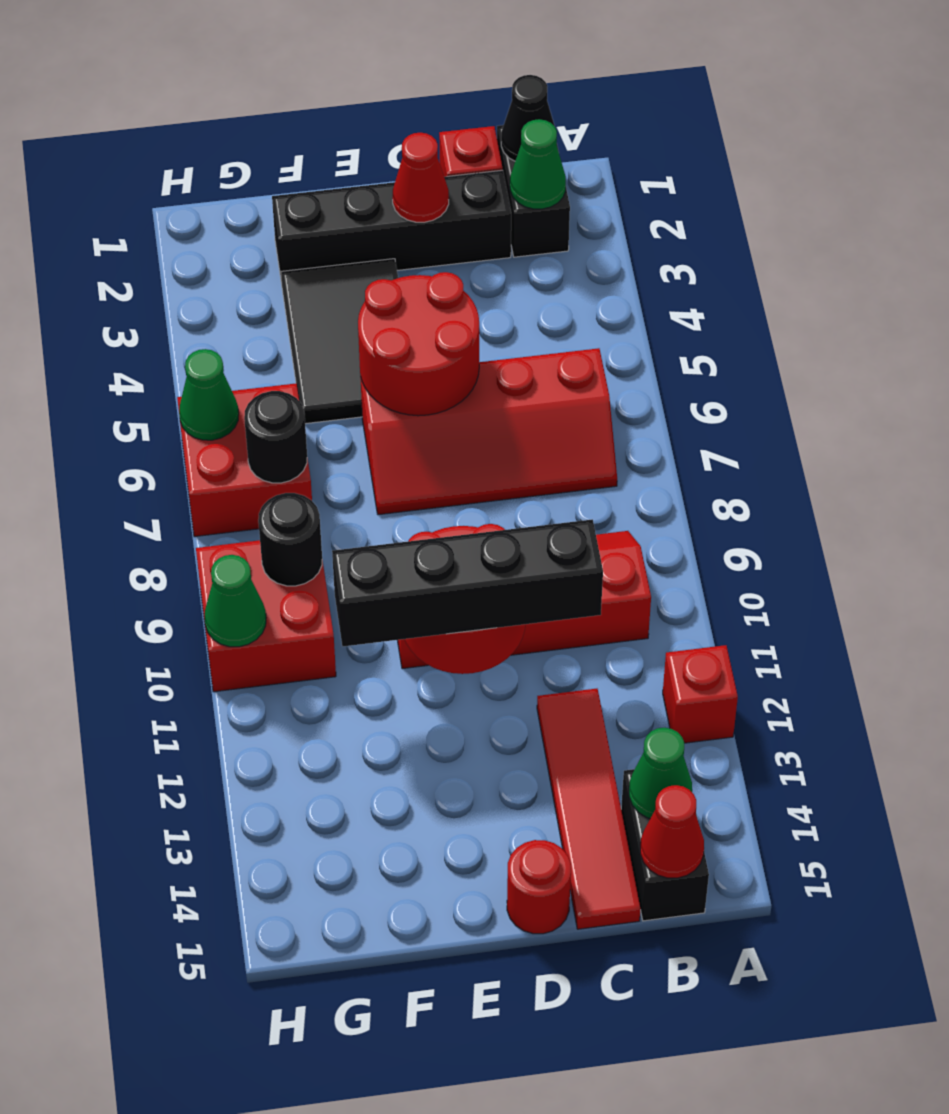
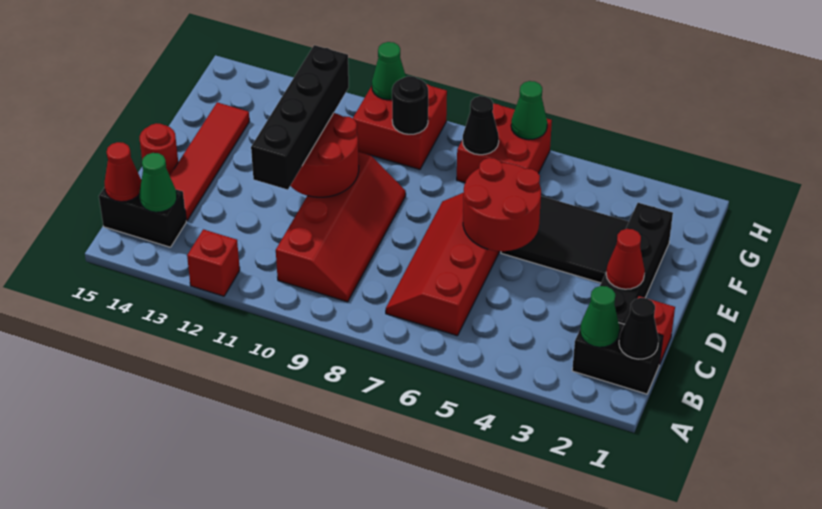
red tile C12:C15 level 1 -> red tile C14:F14 level 1
black round brick G7 level 2 -> black cone G7 level 2

